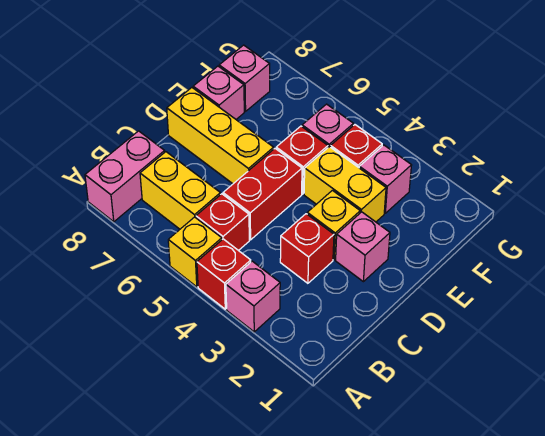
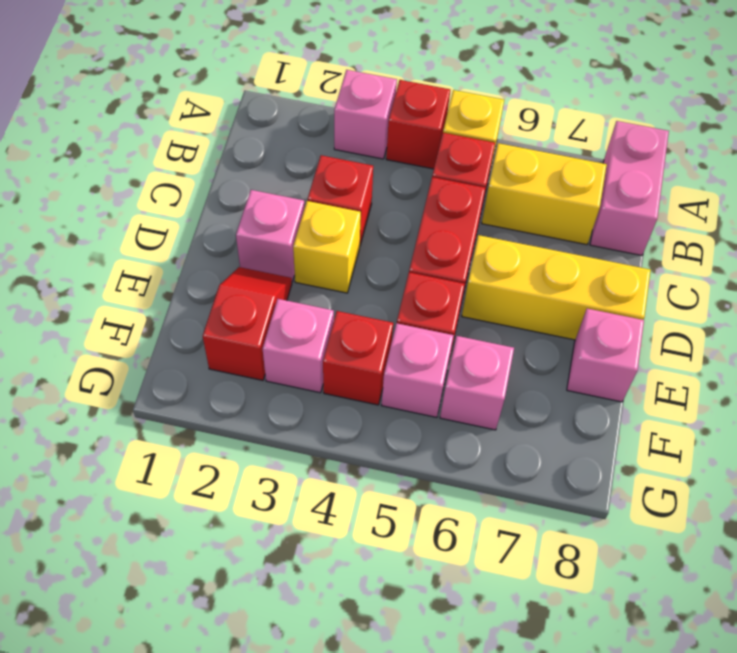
none -> red slope E2:F2 level 1 top F
yellow brick E3:E4 level 1 -> none
pink brick F8 level 1 -> pink brick F6 level 1

